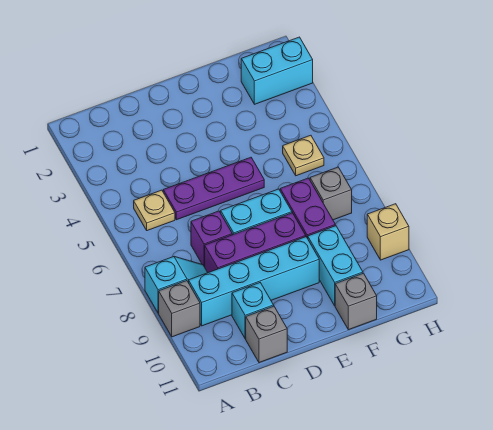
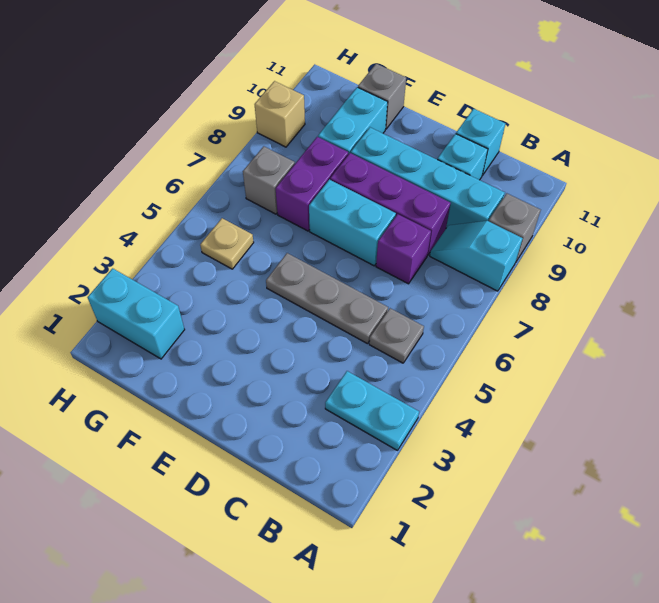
none -> cyan plate A3:B3 level 1
tan plate B5 level 1 -> grey plate B5 level 1
purple plate C5:E5 level 1 -> grey plate C5:E5 level 1
grey brick C11 level 1 -> cyan brick C11 level 1

